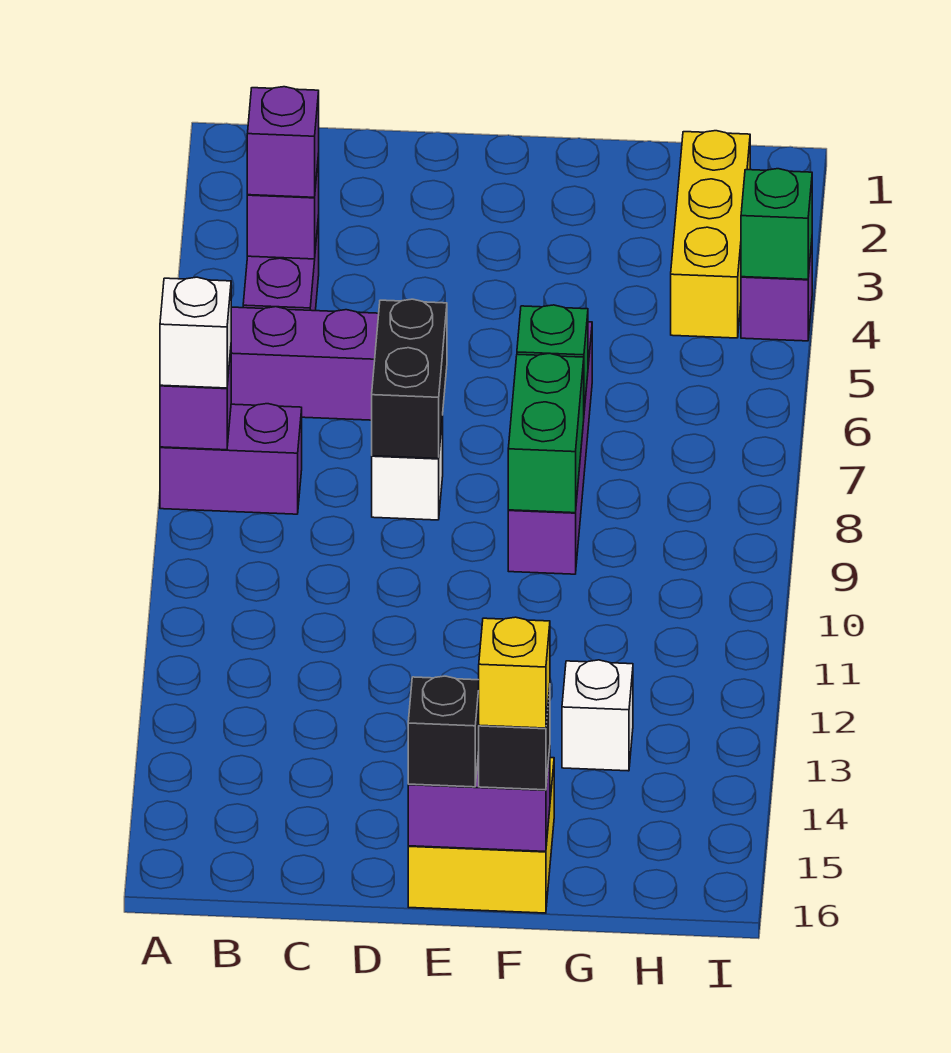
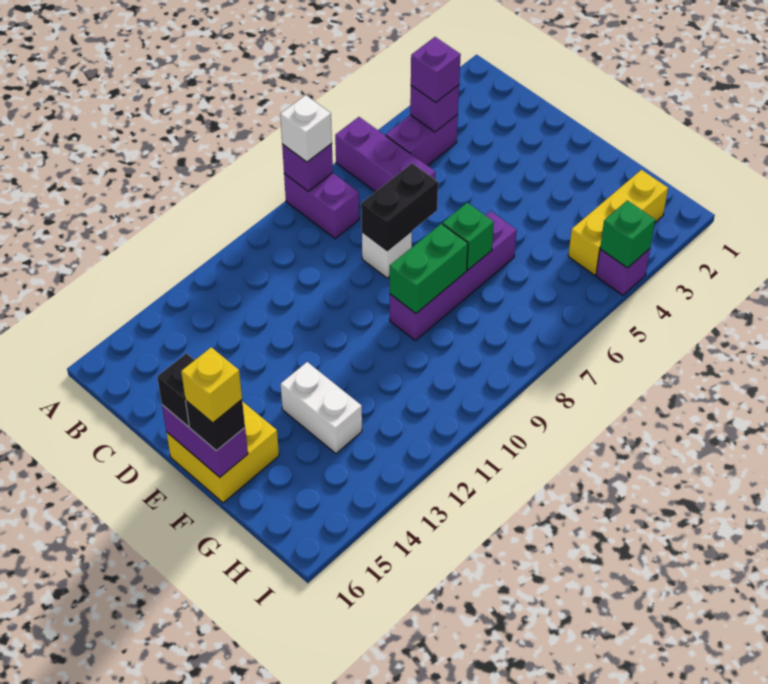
white brick G13 level 1 -> white brick F13:G13 level 1

